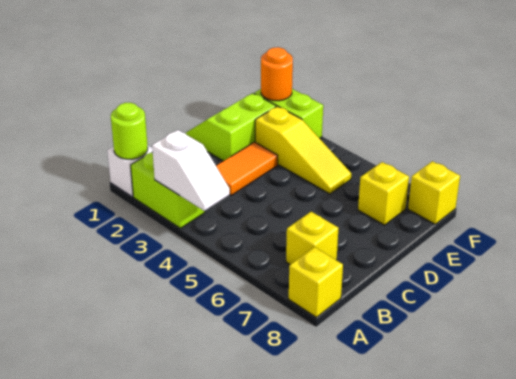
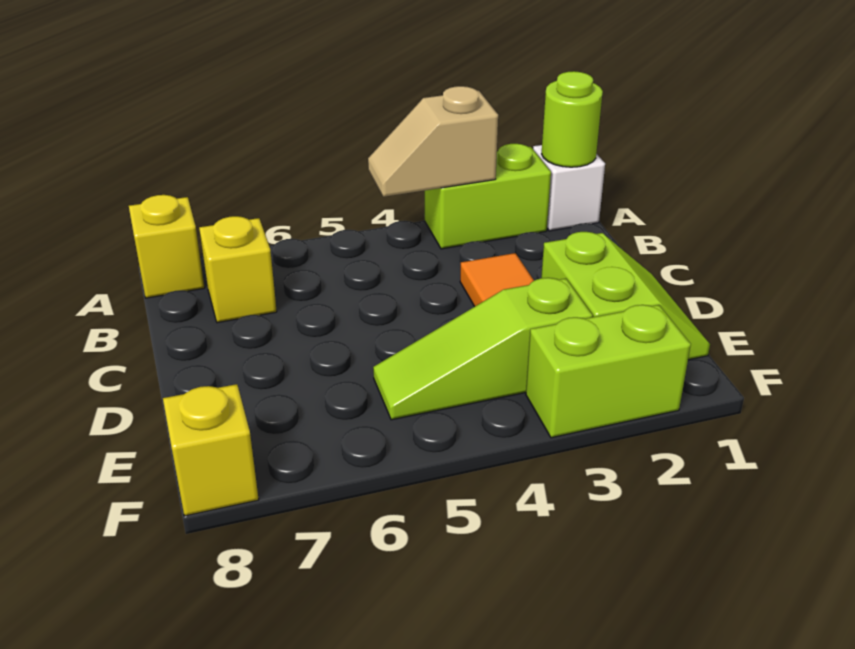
white slope A3:A4 level 2 top 3 -> tan slope A3:A4 level 2 top 3
yellow slope E3:E5 level 1 top 3 -> lime slope E3:E5 level 1 top 3
yellow brick E7 level 1 -> none
orange round brick F2 level 2 -> none

